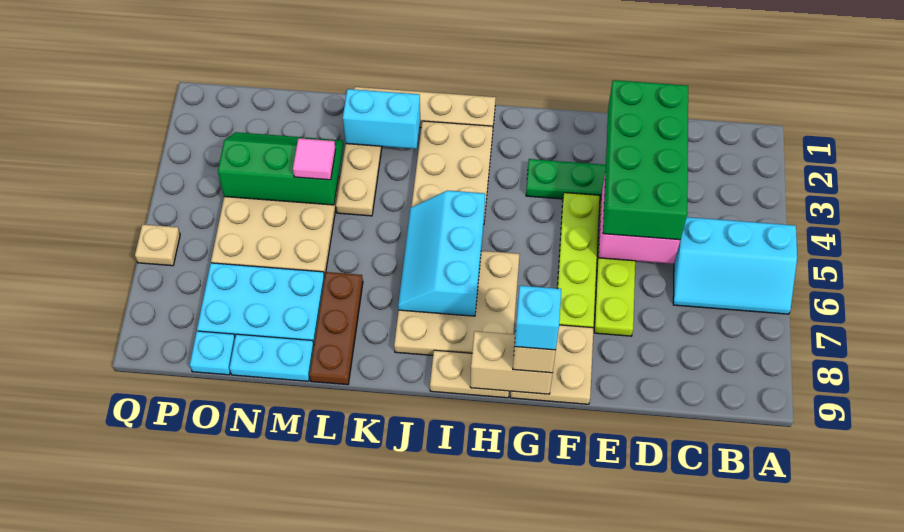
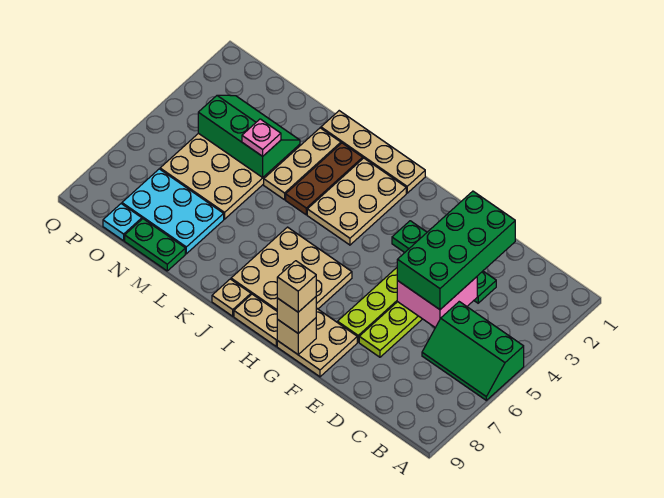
cyan slope A5:C6 level 1 top 5 -> green slope A5:C6 level 1 top 5
tan brick G9:H9 level 2 -> tan brick G9 level 2
cyan brick G9 level 4 -> tan brick G9 level 4
cyan slope I5:J7 level 2 top I -> none
cyan brick K2:L2 level 2 -> none
brown plate L7:L9 level 1 -> brown plate K2:K4 level 1
pink tile M4 level 3 -> pink plate M4 level 3
cyan plate M9:N9 level 1 -> green plate M9:N9 level 1
tan plate Q6 level 1 -> tan plate J9 level 1

